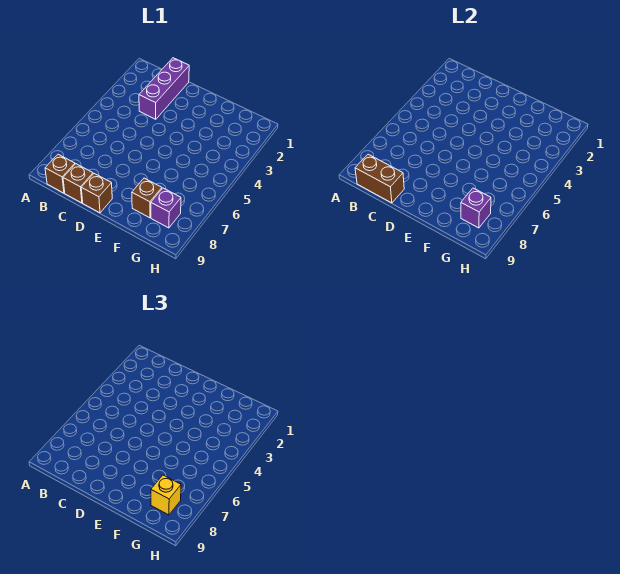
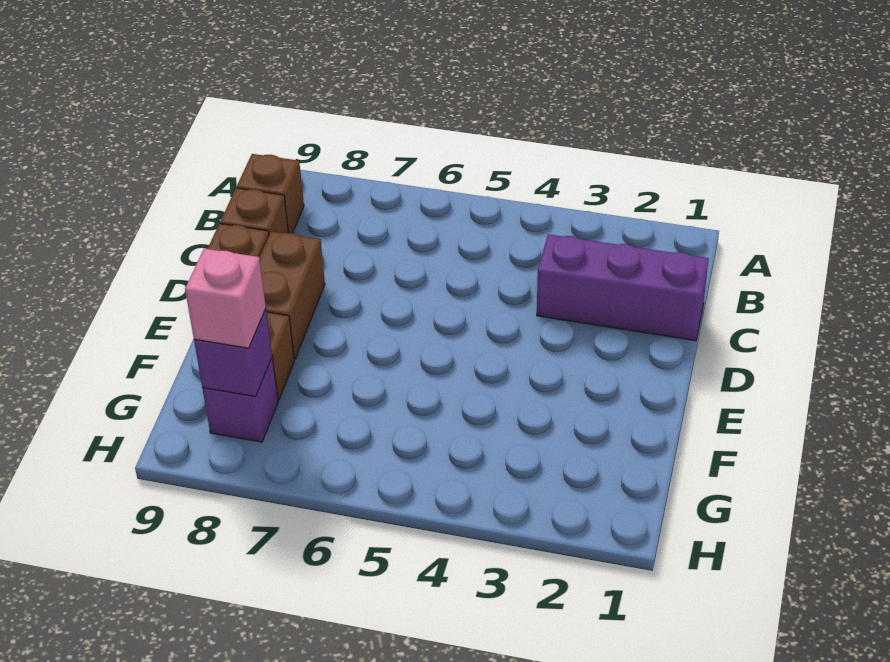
brown brick B9:C9 level 2 -> brown brick D8:E8 level 1
yellow brick G8 level 3 -> pink brick G8 level 3

